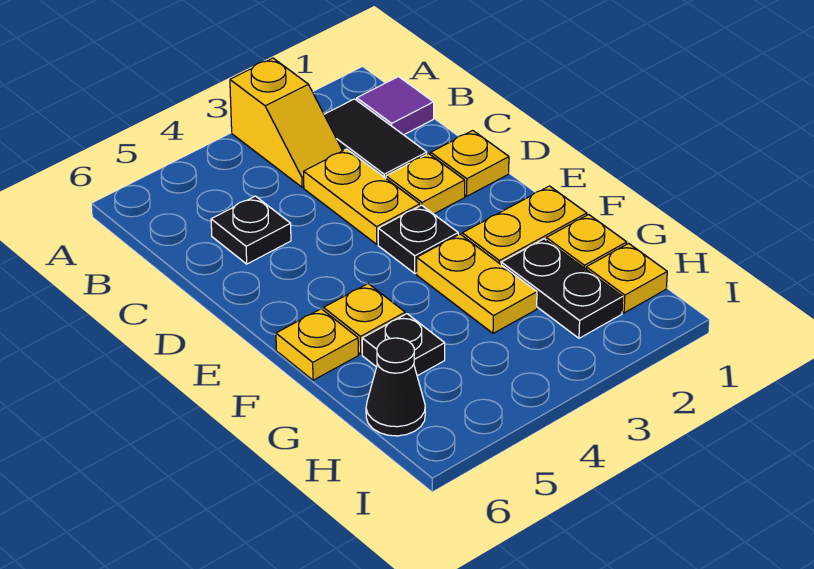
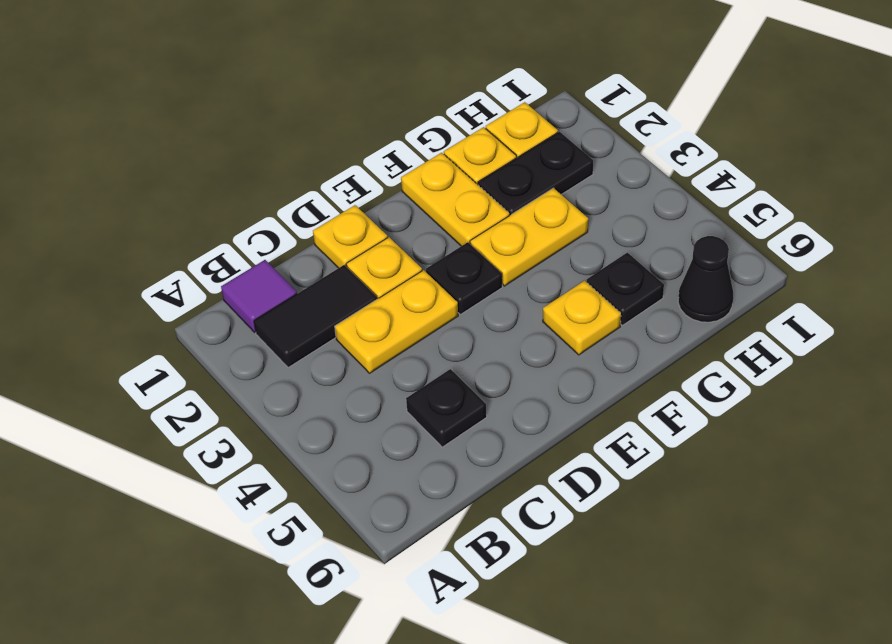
yellow slope A3:B3 level 1 top A -> none
yellow plate F6 level 1 -> none

